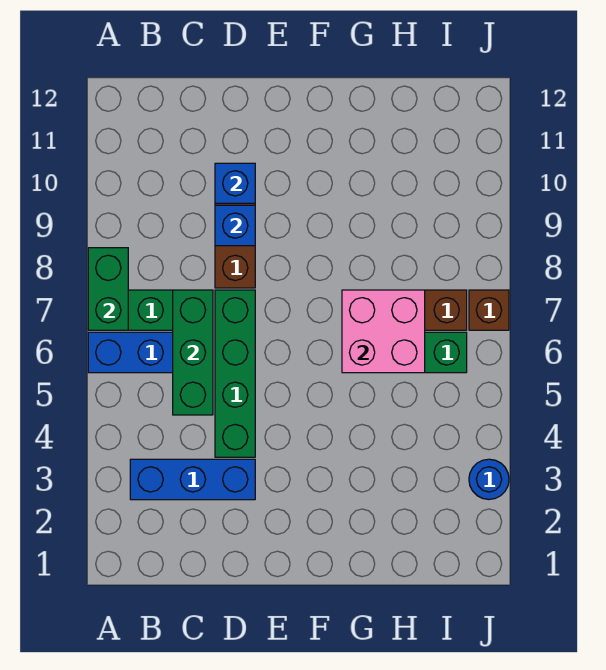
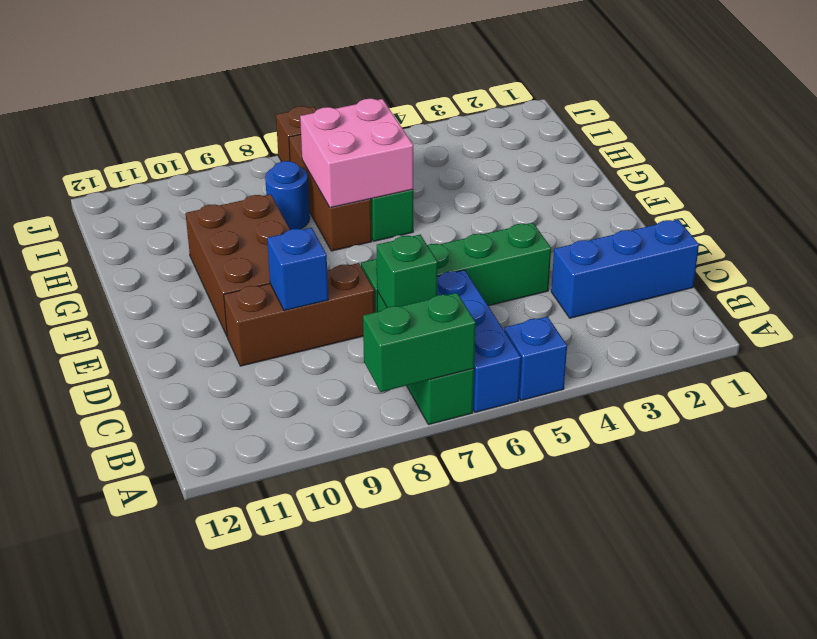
blue brick B3:D3 level 1 -> blue brick C1:C3 level 1
green brick C5:C7 level 2 -> green brick C7 level 2
blue brick D10 level 2 -> blue brick A5 level 1
none -> brown brick E9:G10 level 1
blue round brick J3 level 1 -> blue round brick H8 level 1

